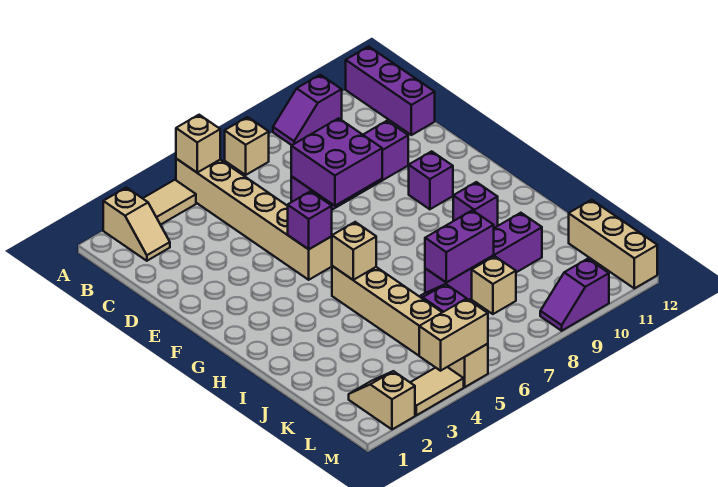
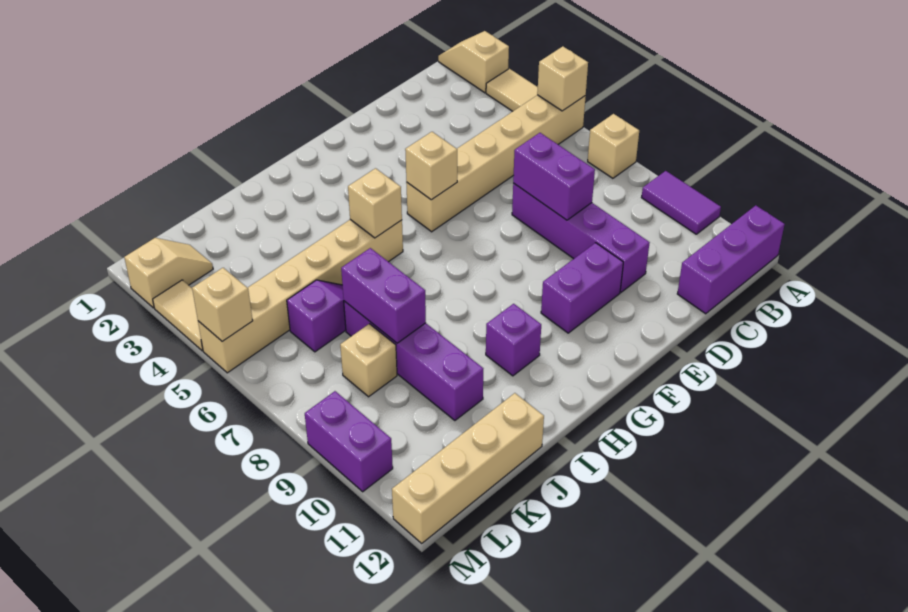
tan slope A2:B2 level 1 top A -> tan slope A1:A2 level 1 top 2
purple slope A9:A10 level 1 top 10 -> purple tile A9:A10 level 1
purple brick D7:E8 level 2 -> purple brick D7:D8 level 2
purple brick F5 level 2 -> tan brick F5 level 2
purple brick F10 level 1 -> purple brick E10:F10 level 1
tan brick K12:M12 level 1 -> tan brick J12:M12 level 1
tan brick M4:M5 level 2 -> tan brick M5 level 2
purple slope M9:M10 level 1 top 10 -> purple brick M9:M10 level 1

